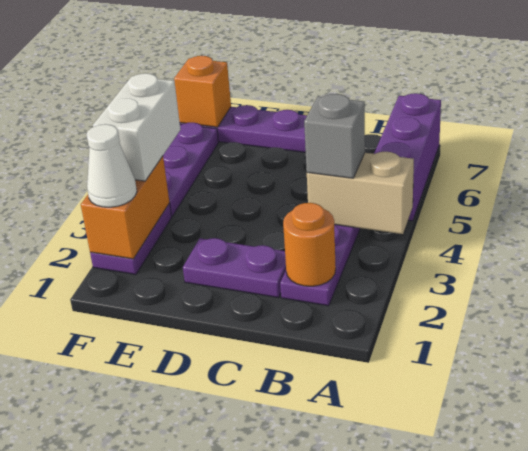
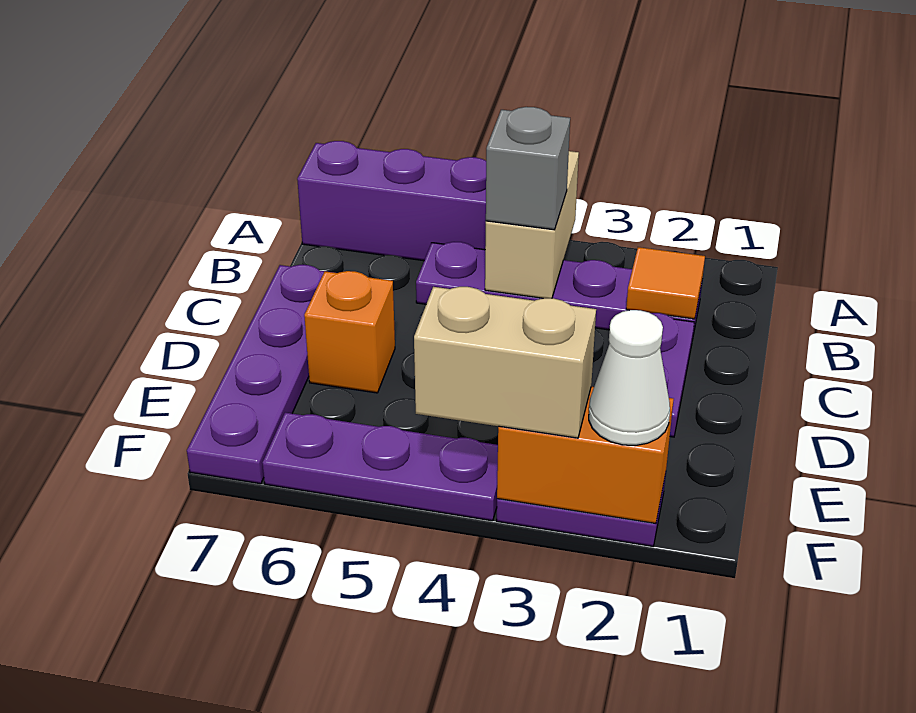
orange round brick B2 level 2 -> orange tile B2 level 2
white brick F3:F4 level 3 -> tan brick F3:F4 level 3
orange brick F7 level 2 -> orange brick D6 level 1

